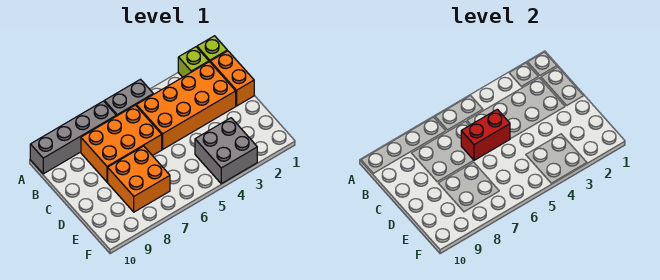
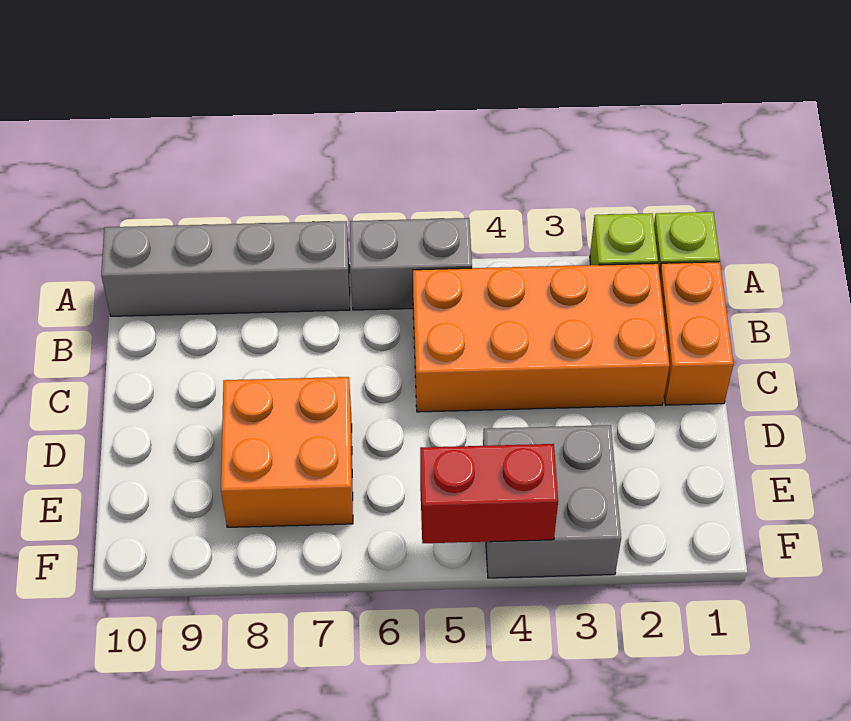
orange brick B6:C8 level 1 -> none
red brick C5:C6 level 2 -> red brick F4:F5 level 2

